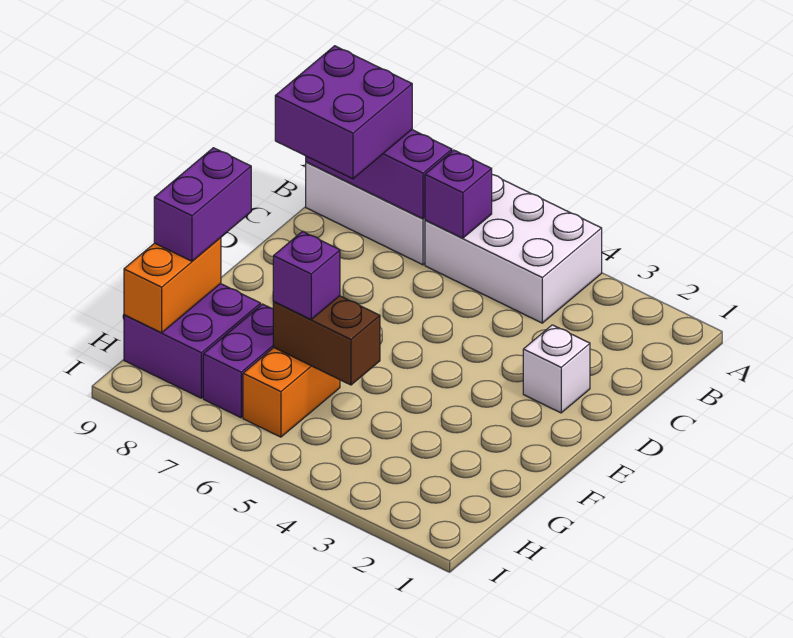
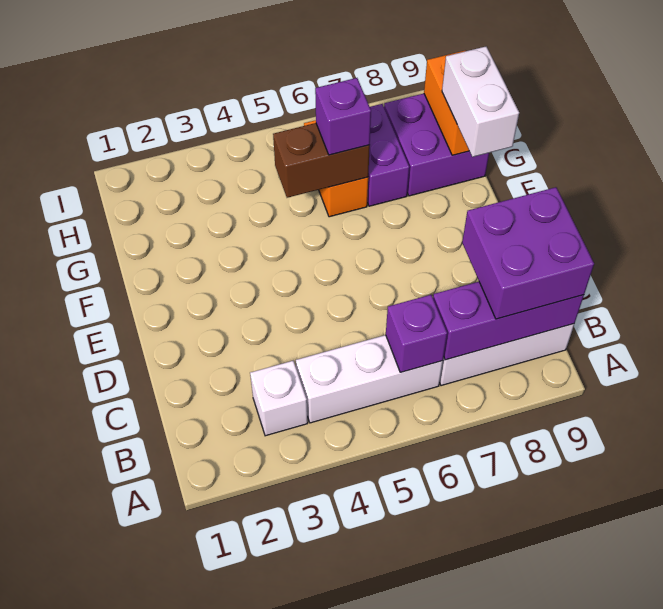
white brick A4:B6 level 1 -> white brick B4:B6 level 1
white brick D2 level 1 -> white brick B3 level 1
purple brick F9:G9 level 3 -> white brick F9:G9 level 3

